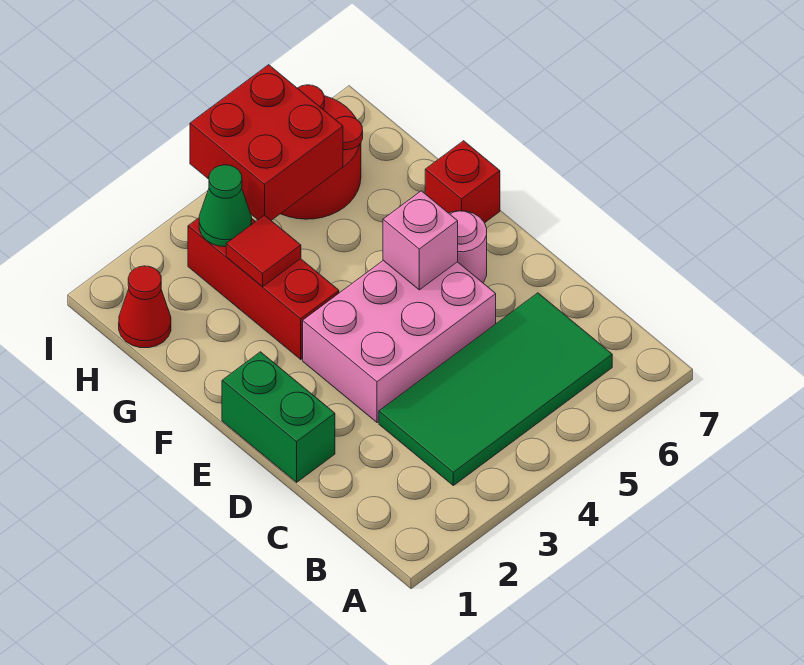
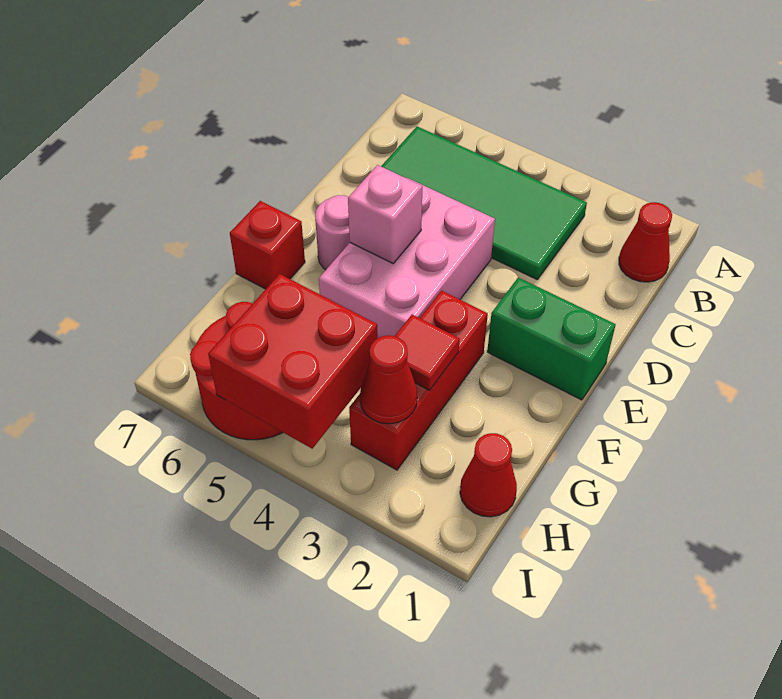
none -> red cone B1 level 1
green brick D1:E1 level 1 -> green brick E1:E2 level 1
pink brick D3:E5 level 1 -> pink brick D4:F5 level 1
green cone H3 level 2 -> red cone H3 level 2

